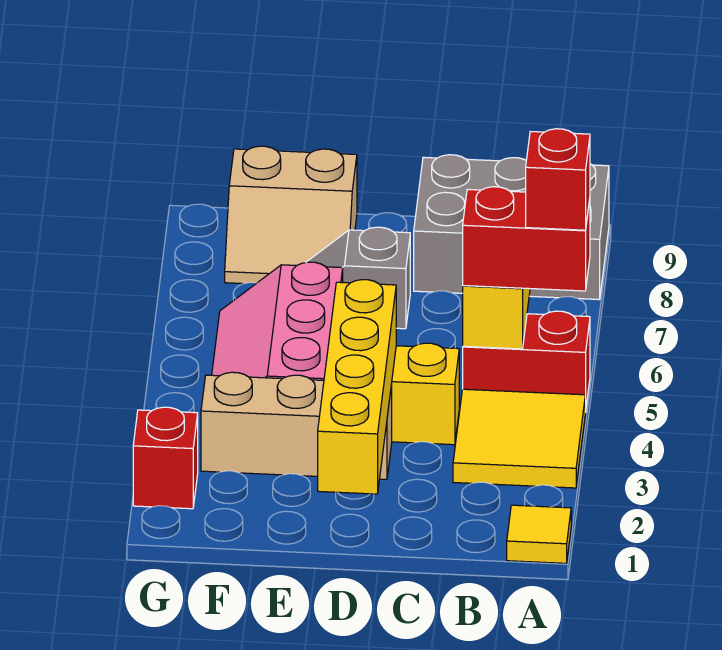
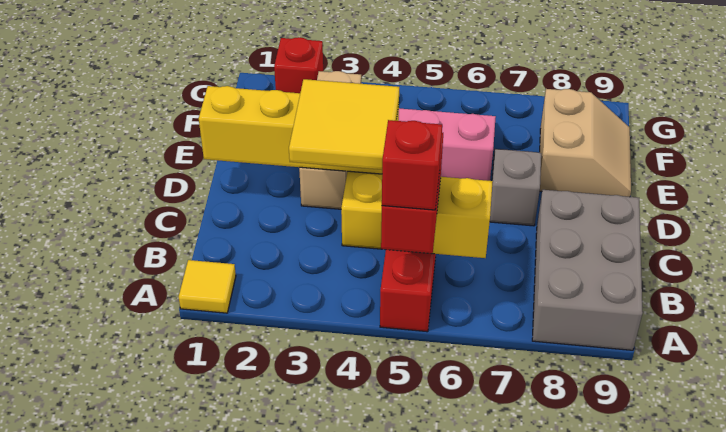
yellow tile A3:B4 level 1 -> yellow tile C3:D4 level 3
tan slope E8:F9 level 1 top 9 -> tan slope E8:F9 level 1 top 8

